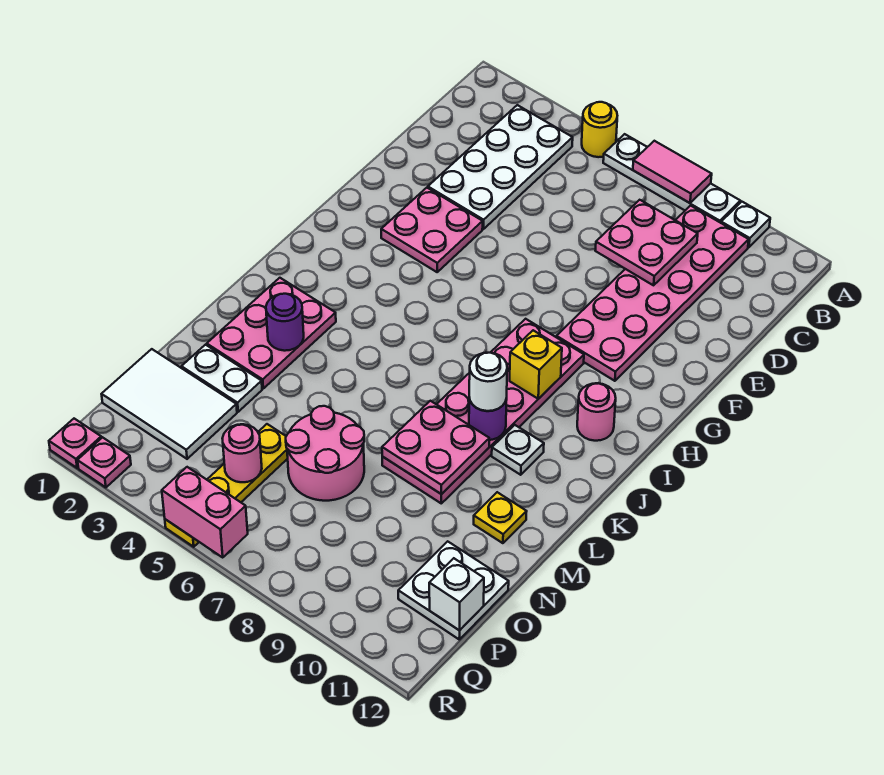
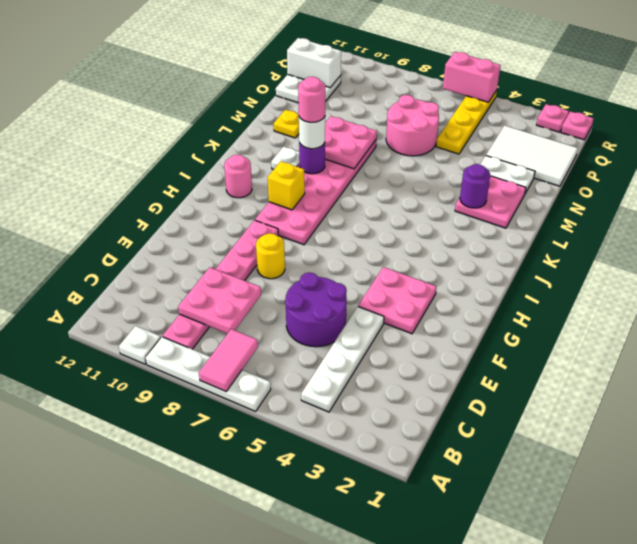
yellow round brick A5 level 1 -> yellow round brick F8 level 1
pink tile A7:A8 level 2 -> pink tile A7:B7 level 2
white plate B3:E4 level 1 -> white plate B4:E4 level 1
pink plate B9:G10 level 1 -> pink plate B9:G9 level 1
none -> purple round brick D5:E6 level 1
pink plate K2:M3 level 1 -> pink plate L2:M3 level 1
pink round brick P5 level 2 -> pink round brick K9 level 4
white brick P12 level 2 -> white brick P11:P12 level 2

